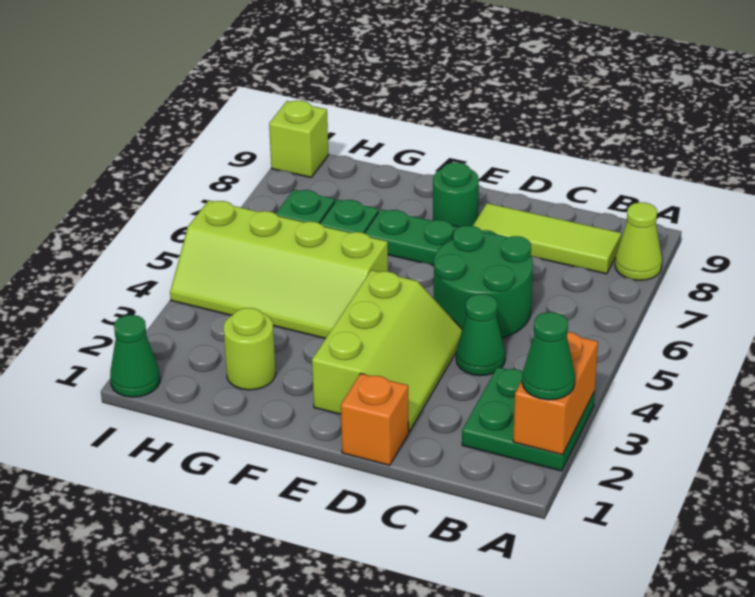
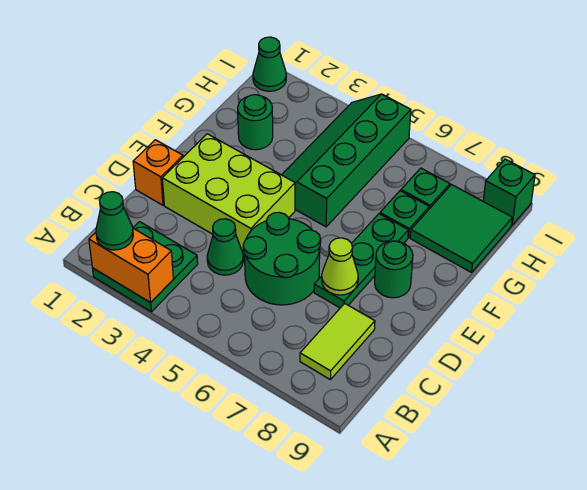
lime cone A8 level 1 -> lime cone D7 level 2
lime tile B8:D8 level 1 -> lime tile B8:C8 level 1
lime slope D2:E4 level 1 top E -> lime brick D2:E4 level 1
lime slope F4:I5 level 1 top 5 -> green slope F4:I5 level 1 top 5
lime round brick G2 level 1 -> green round brick G2 level 1
none -> green tile G8:H9 level 1
lime brick I9 level 1 -> green brick I9 level 1

